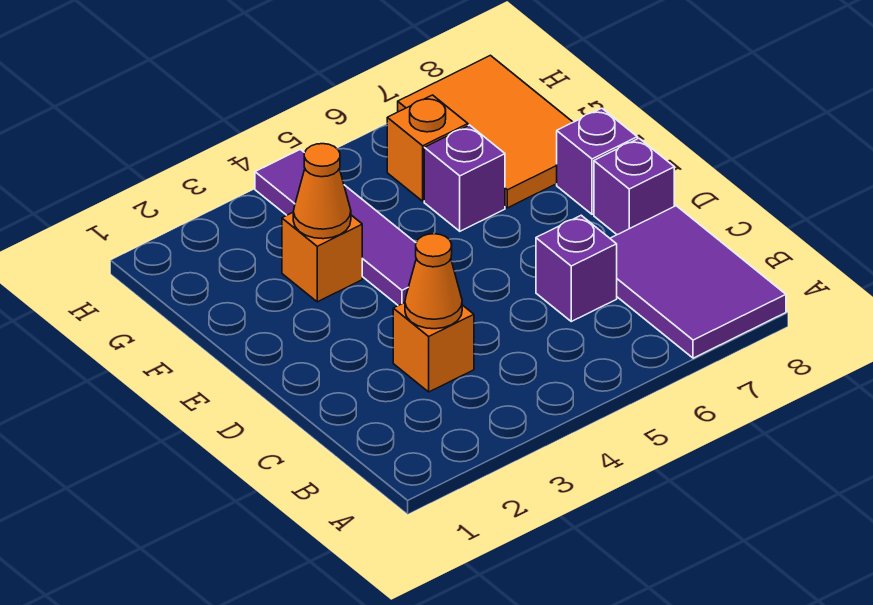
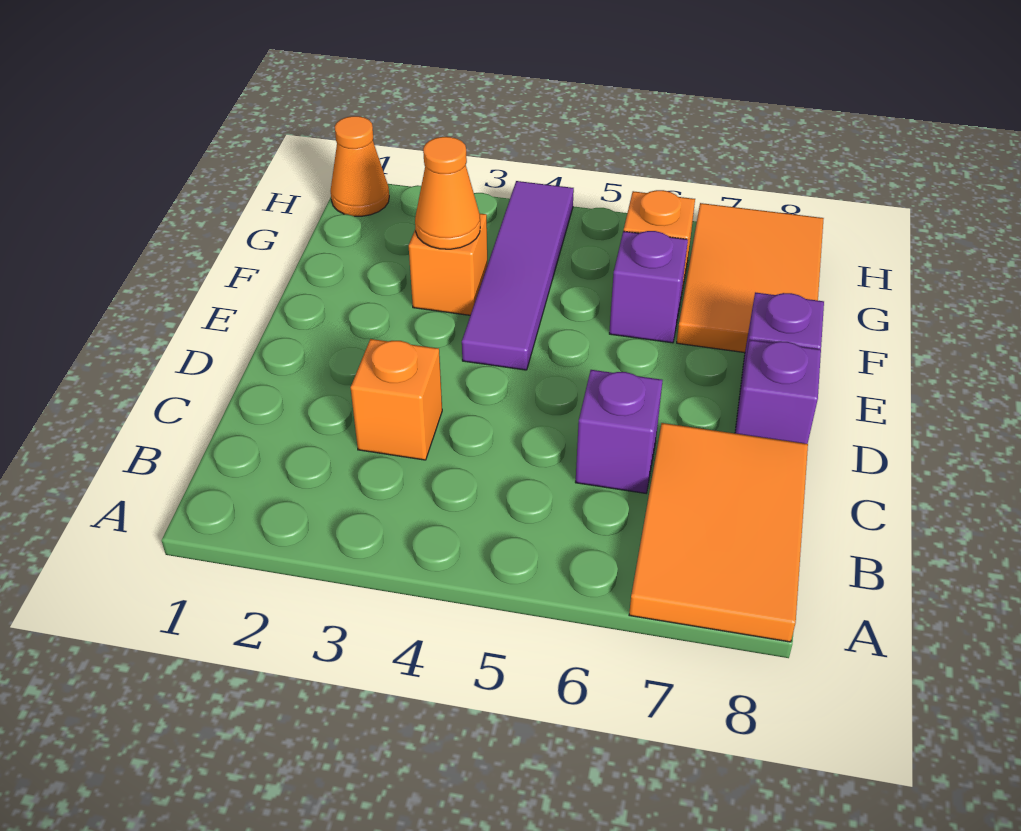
purple tile A7:C8 level 1 -> orange tile A7:C8 level 1
orange cone C3 level 2 -> orange cone H1 level 1

